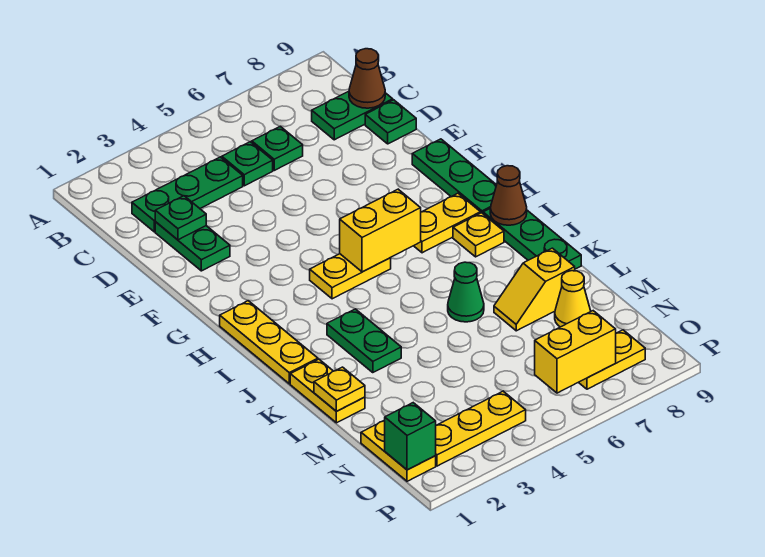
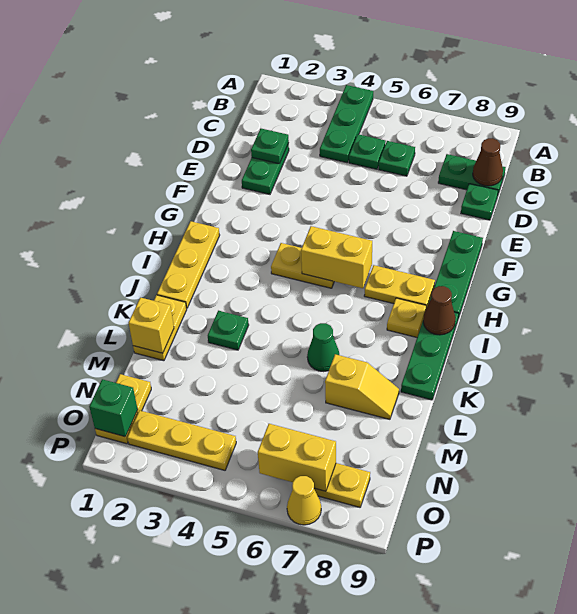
green plate C2:C4 level 1 -> green plate A4:C4 level 1
green plate J3:K3 level 1 -> green plate K3 level 1
yellow plate L1 level 2 -> yellow brick L1 level 2
yellow slope L7:L8 level 1 top 8 -> yellow slope L7:L8 level 1 top 7
yellow cone M8 level 1 -> yellow cone P7 level 1

